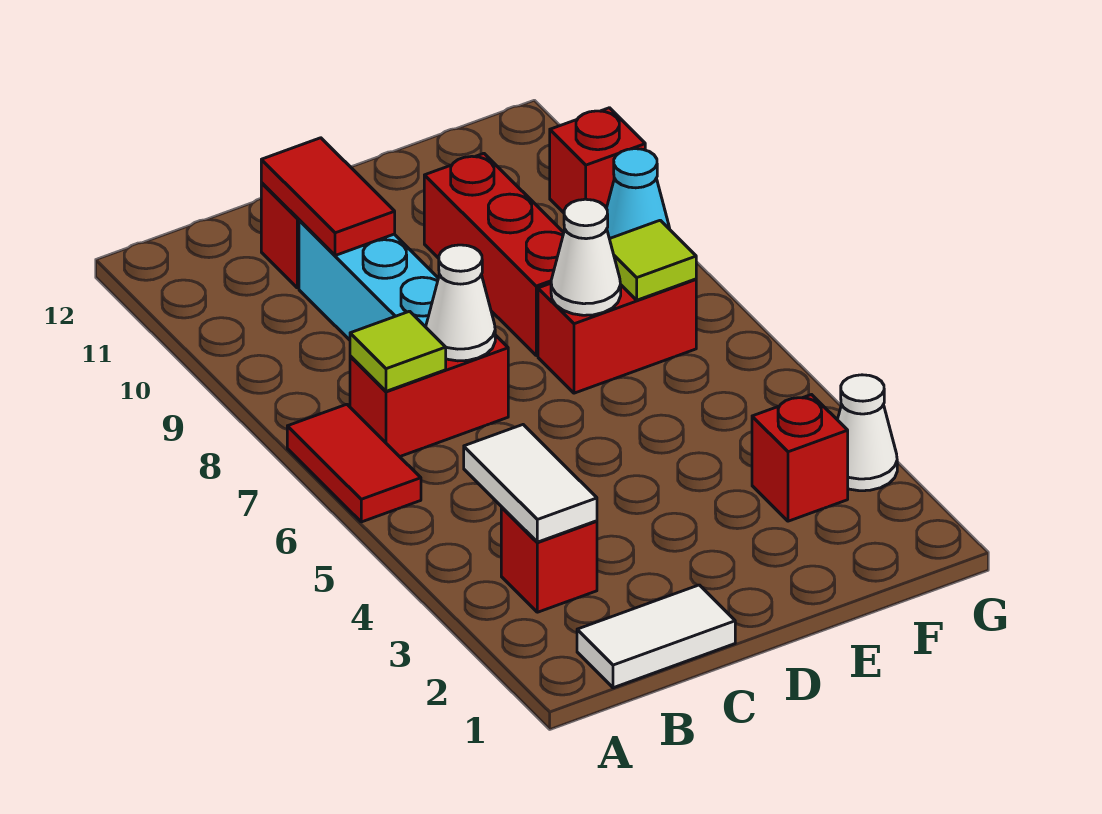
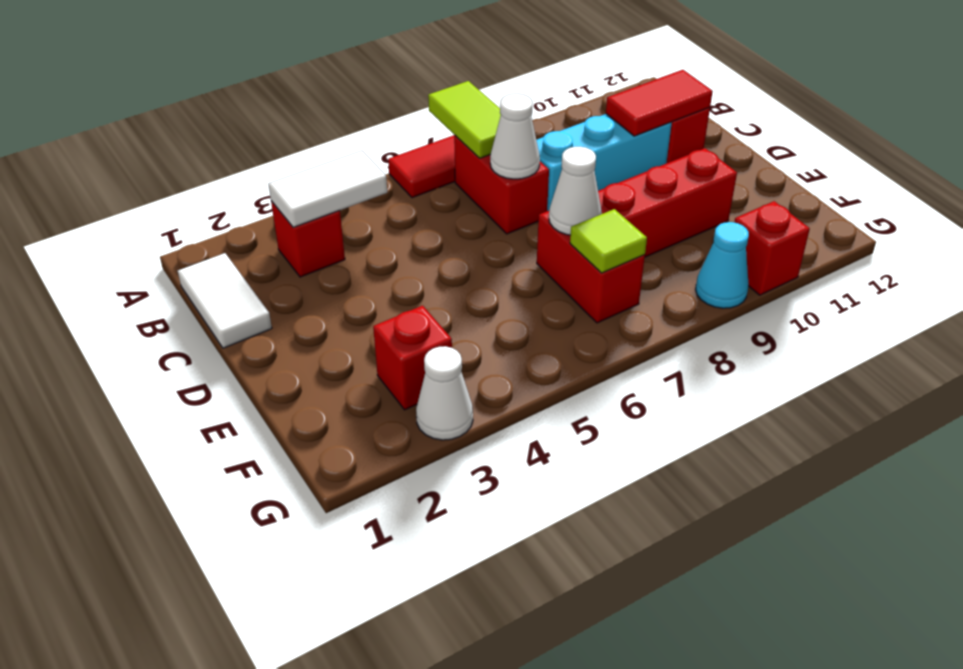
lime tile B7 level 2 -> lime tile A7:B7 level 2

